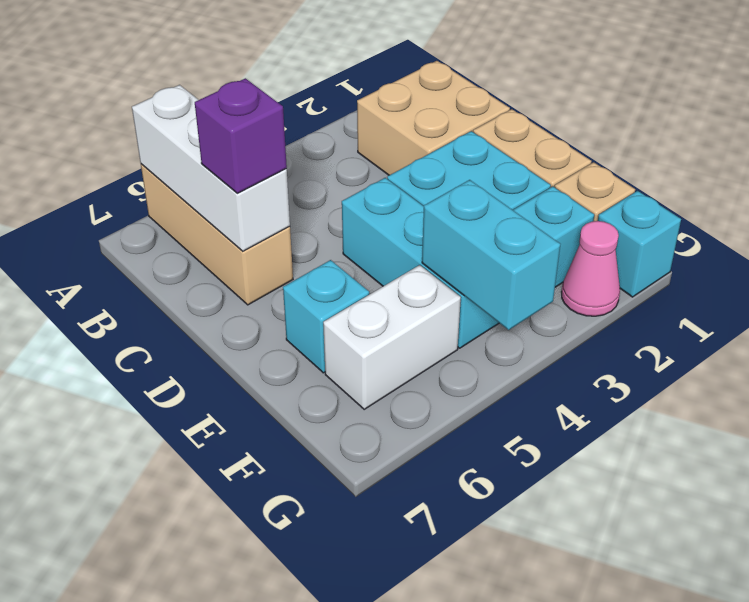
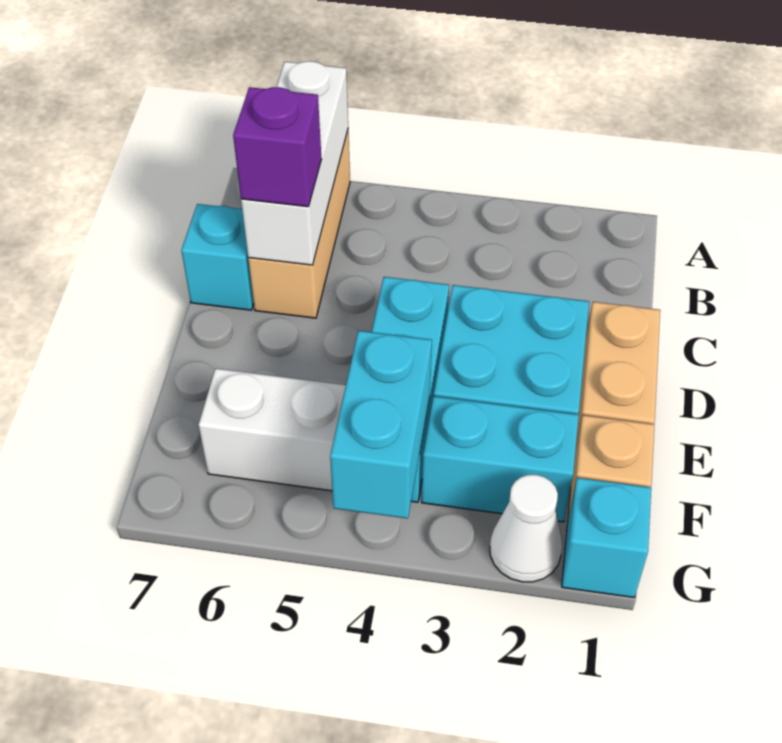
tan brick B1:C2 level 1 -> none
cyan brick E6 level 1 -> cyan brick C7 level 1
pink cone G2 level 1 -> white cone G2 level 1

